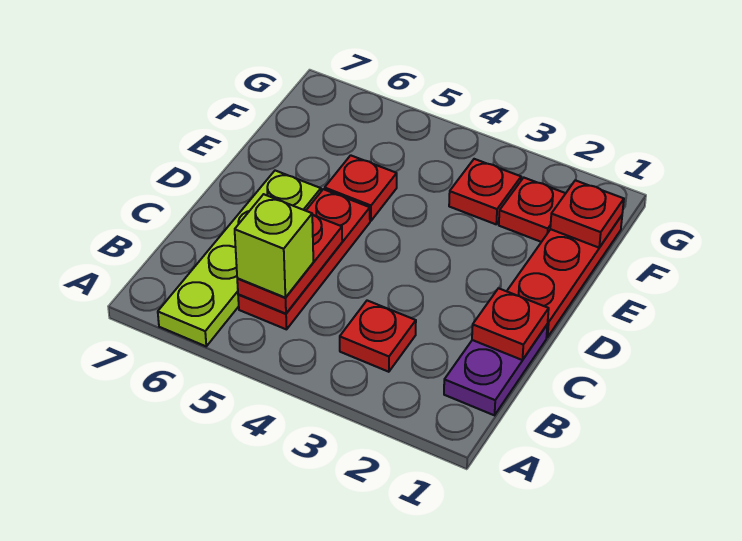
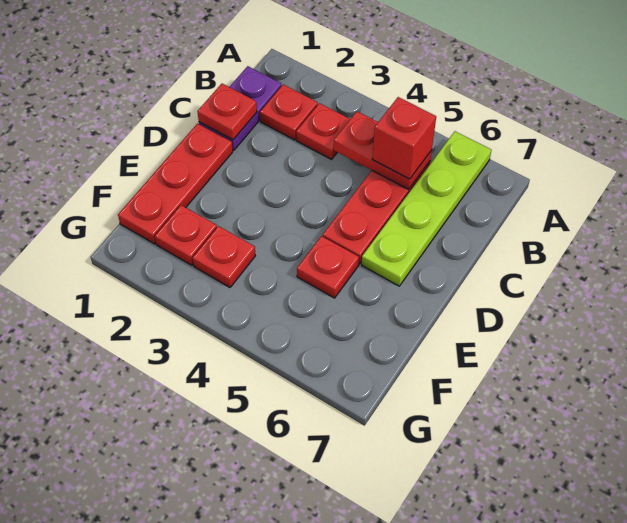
red plate B5:C5 level 2 -> red plate B4:B5 level 2
lime brick B5 level 3 -> red brick B5 level 3
red plate F1 level 2 -> red plate B2 level 1

